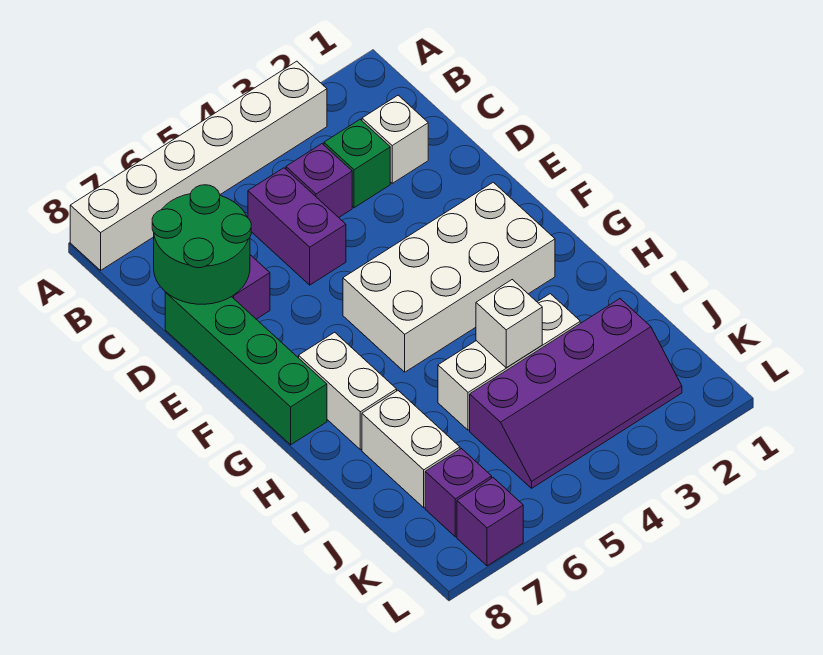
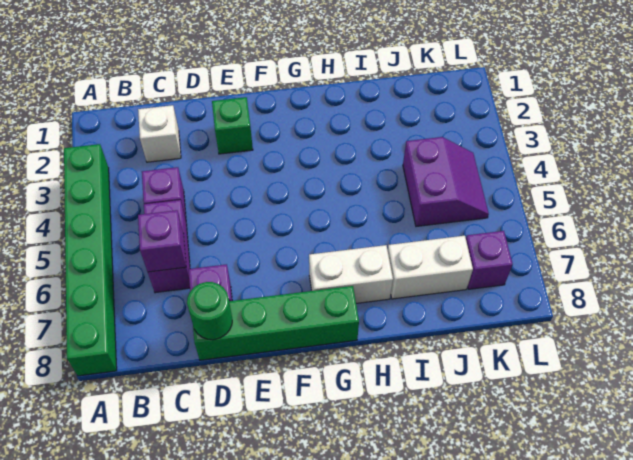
white brick A3:A8 level 1 -> green brick A3:A8 level 1
green brick C3 level 1 -> green brick E2 level 1
purple brick C5:D5 level 1 -> purple brick C5:C6 level 1
green round brick C7:D8 level 2 -> green round brick D8 level 2
white brick F2:G5 level 1 -> none
white brick I3:I5 level 1 -> none
white brick I4 level 2 -> none
purple slope J2:K5 level 1 top J -> purple slope J4:K5 level 1 top J
purple brick L7 level 1 -> purple brick C6 level 2

